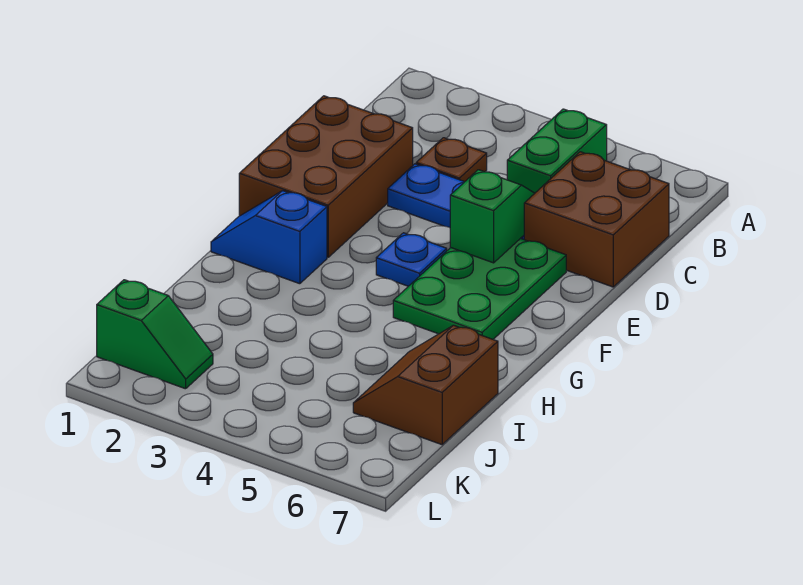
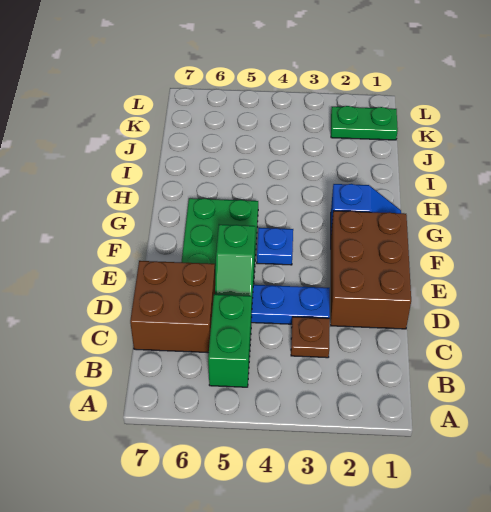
brown slope I6:J7 level 1 top 7 -> none
green slope K1:K2 level 1 top 1 -> green plate K1:K2 level 1

